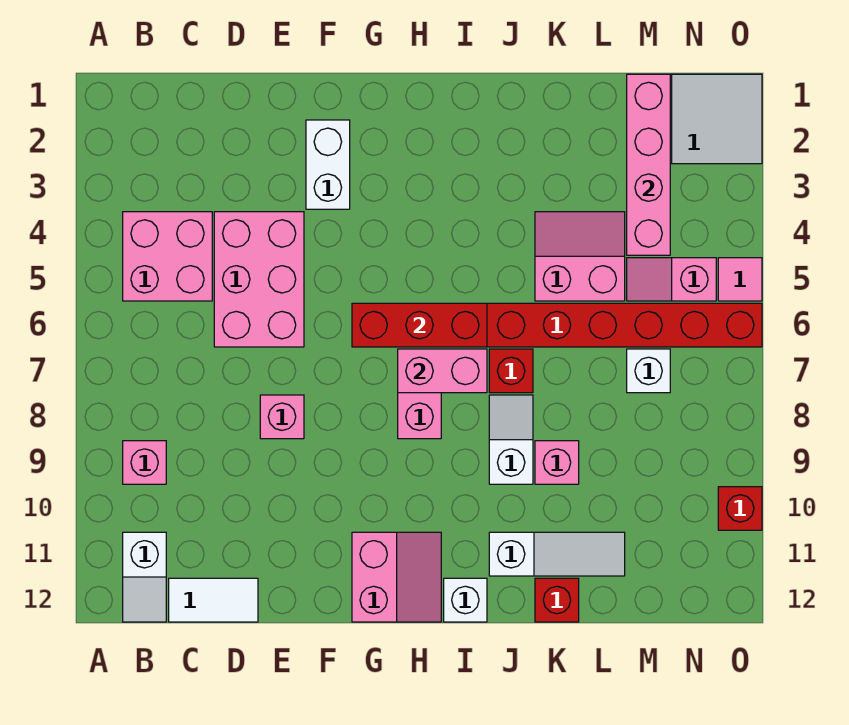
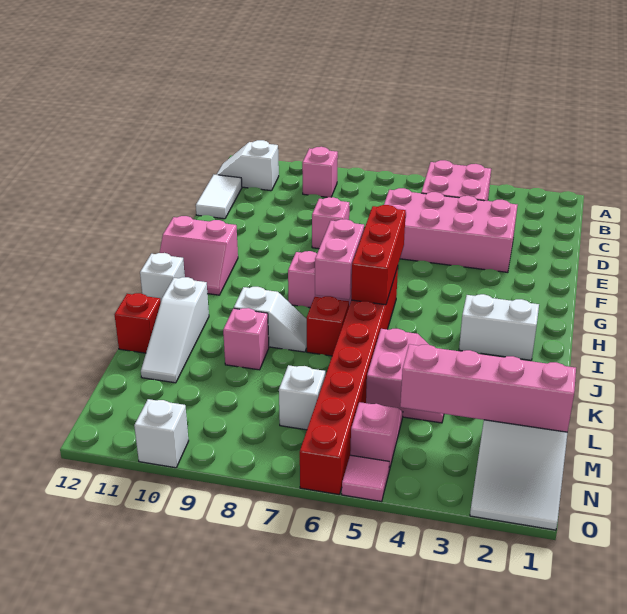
pink brick D4:E6 level 1 -> pink brick D3:E6 level 1
white brick F2:F3 level 1 -> white brick I2:I3 level 1
red brick O10 level 1 -> white brick O10 level 1

